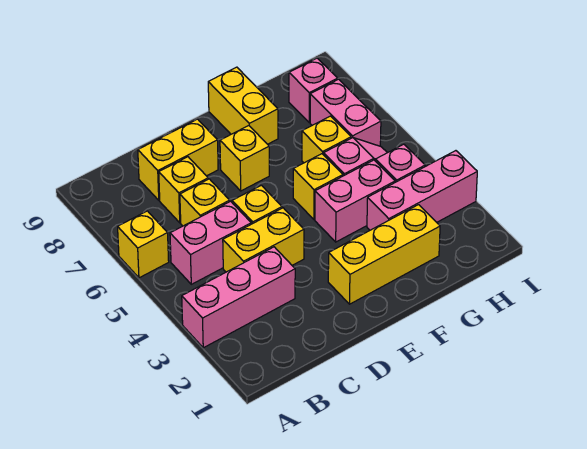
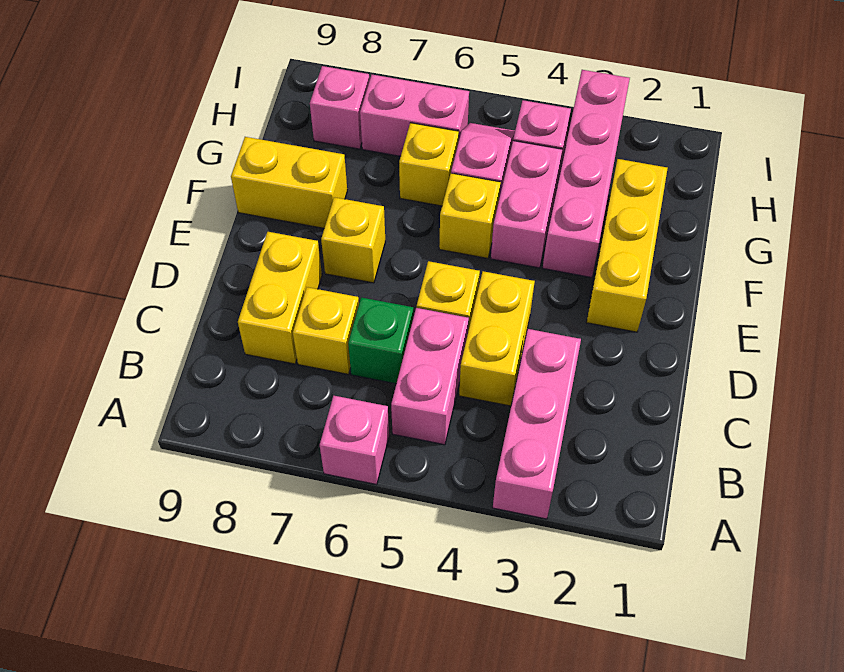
yellow brick A6 level 1 -> pink brick A6 level 1
yellow brick C6 level 1 -> green brick C6 level 1
pink brick G3:I3 level 1 -> pink brick F3:I3 level 1

